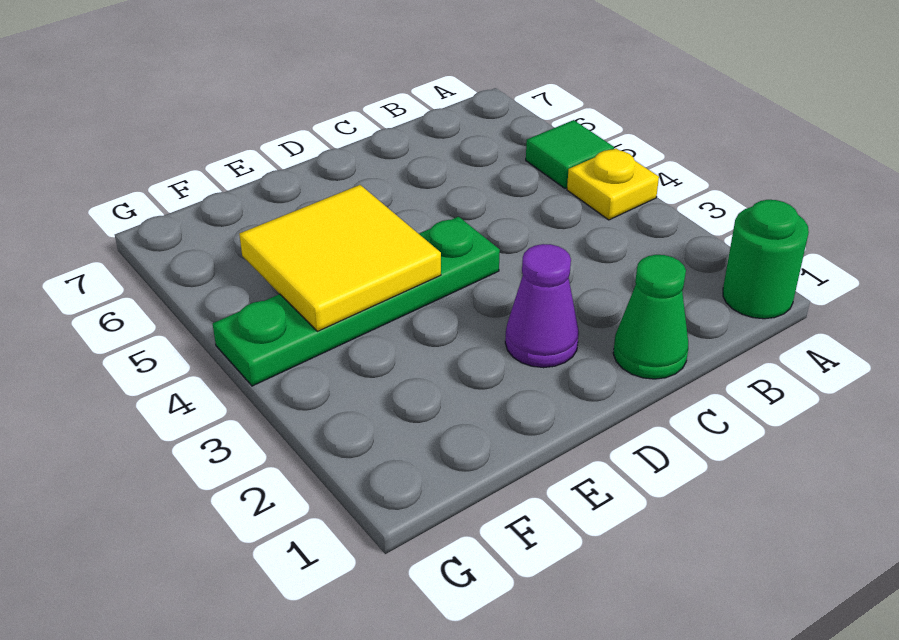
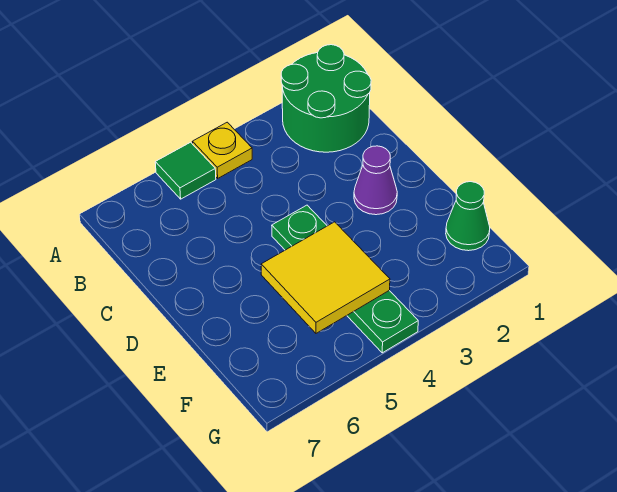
green round brick A1 level 1 -> green round brick A1:B2 level 1
green cone C1 level 1 -> green cone F1 level 1

